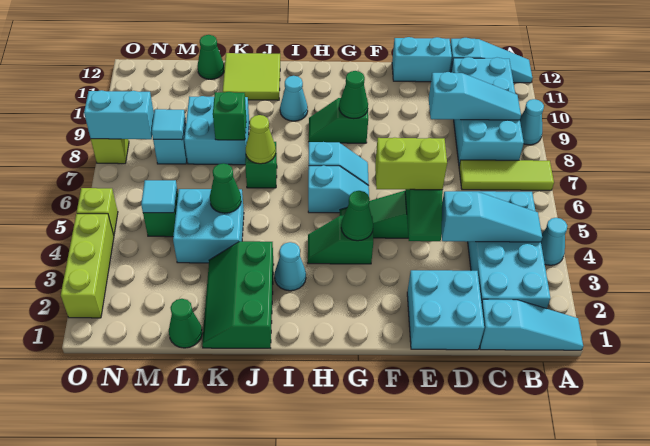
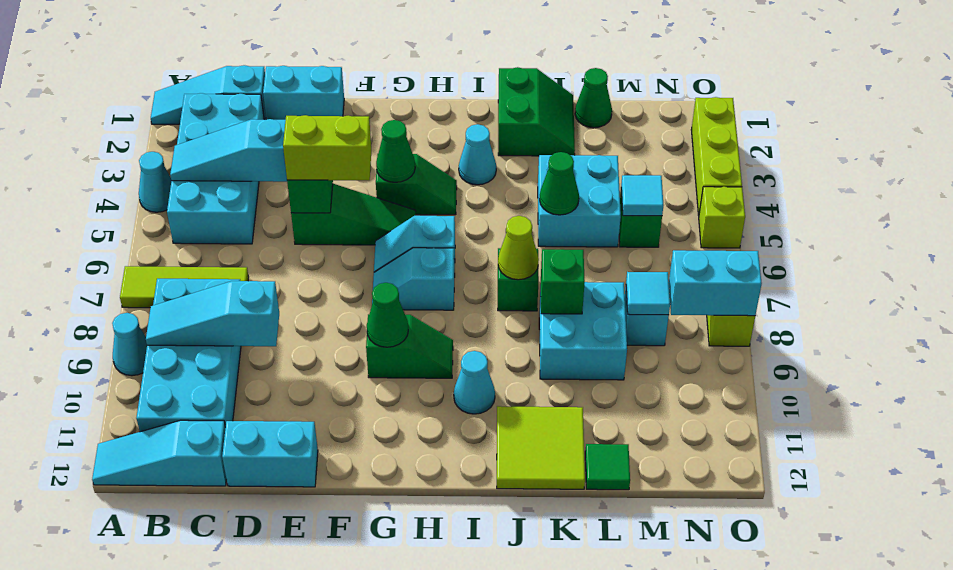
cyan brick D1:E2 level 1 -> cyan brick D1:E1 level 1
green slope J1:K3 level 1 top J -> green slope J1:K2 level 1 top J
green cone L12 level 1 -> green tile L12 level 1

